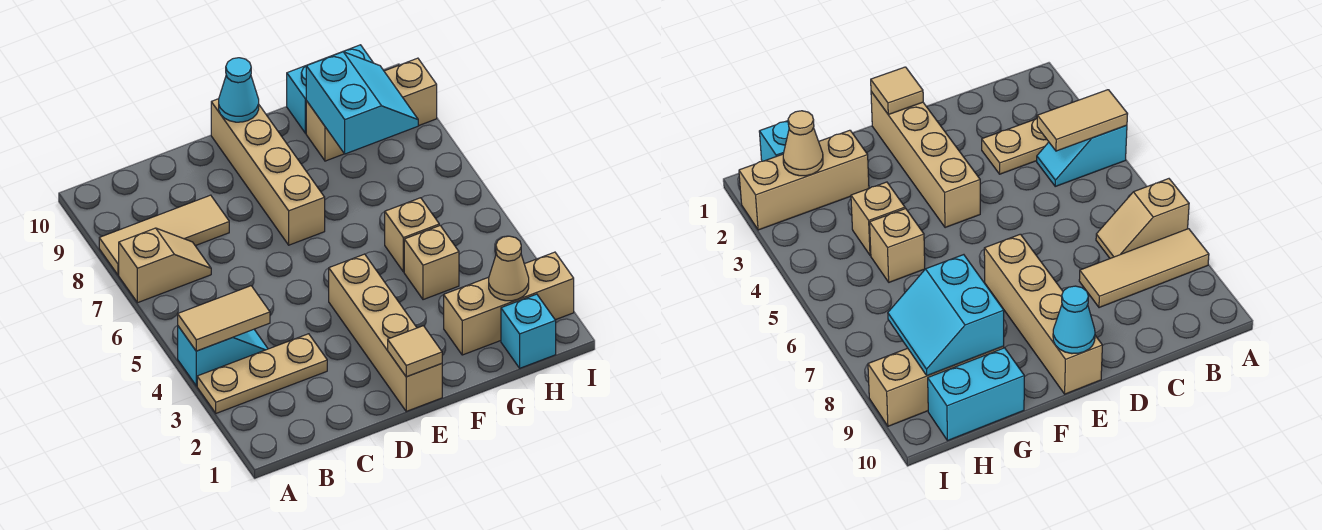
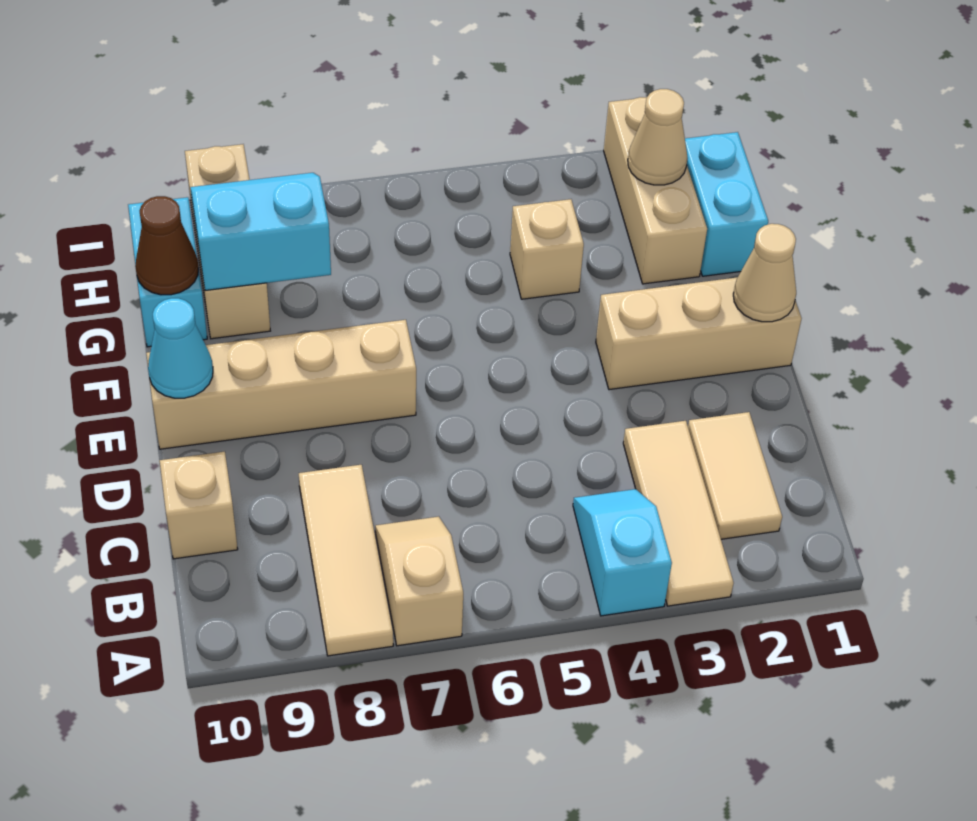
tan plate A3:C3 level 1 -> tan tile A3:C3 level 1
tan tile A4:B4 level 2 -> tan tile B2:C2 level 1
tan brick E1:E4 level 1 -> tan brick E1:E3 level 1
tan tile E1 level 2 -> tan cone E1 level 2
tan brick G5 level 1 -> tan brick C10 level 1
none -> brown cone G10 level 2
cyan brick H1 level 1 -> cyan brick G1:H1 level 1

